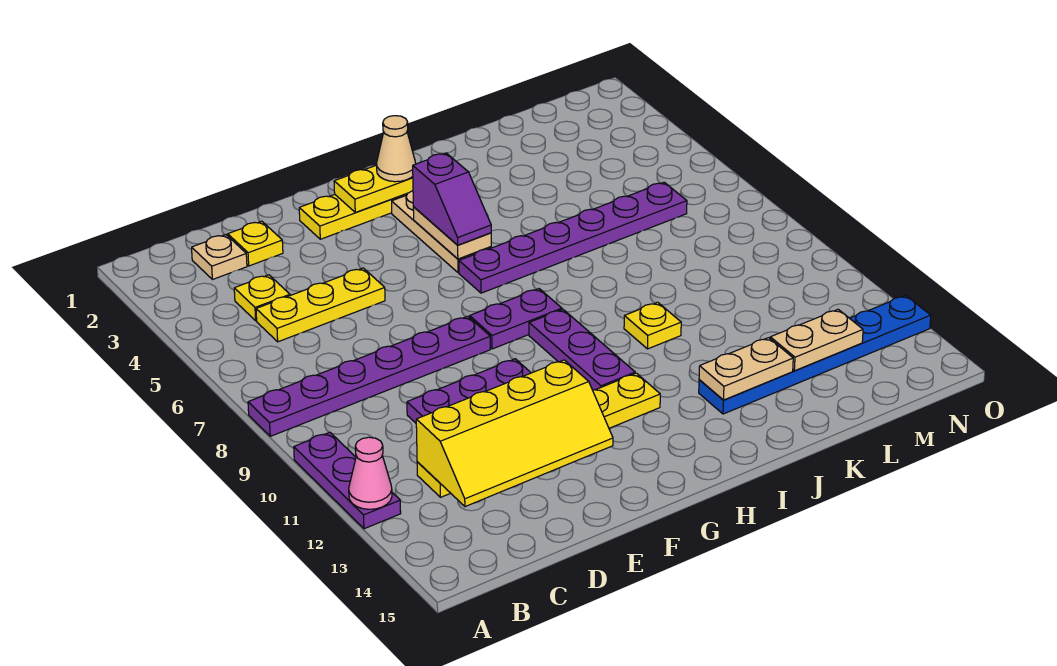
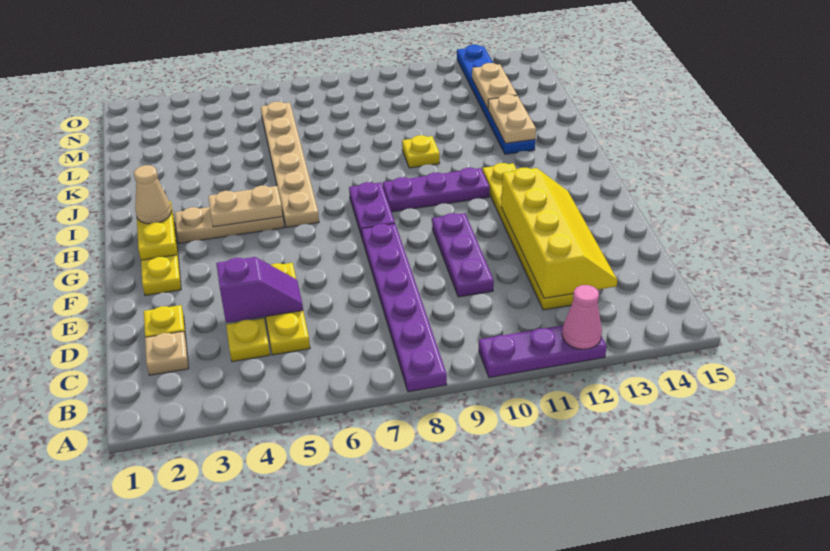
purple slope H4:H5 level 3 top 4 -> purple slope D4:D5 level 2 top 4
purple plate H6:M6 level 1 -> tan plate H6:M6 level 1

